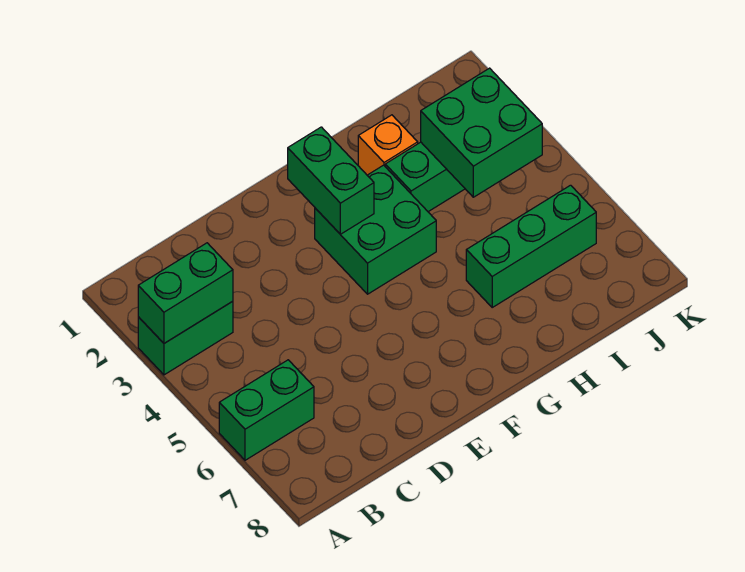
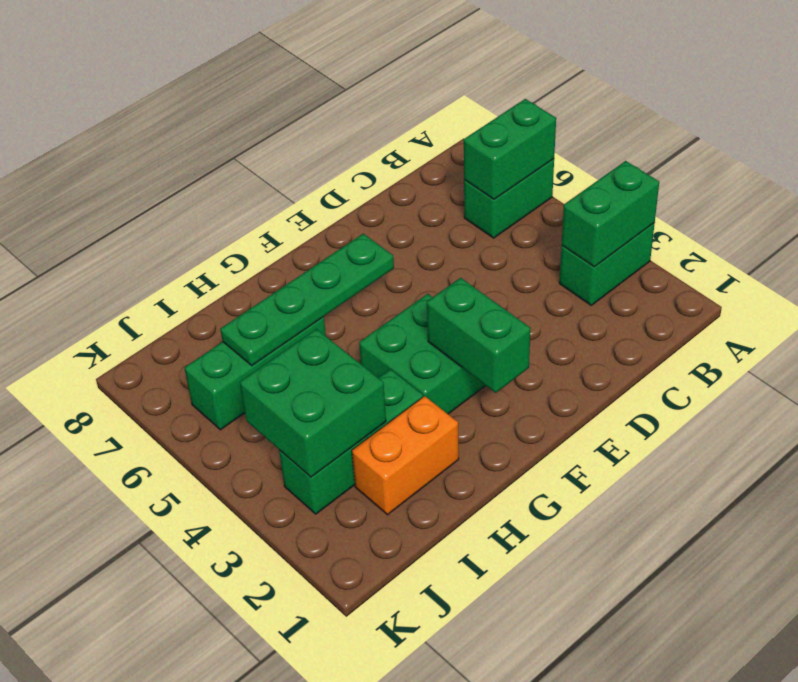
none -> green brick A6:B6 level 2
none -> green plate F6:I6 level 2
orange brick H2 level 1 -> orange brick H2:I2 level 1

